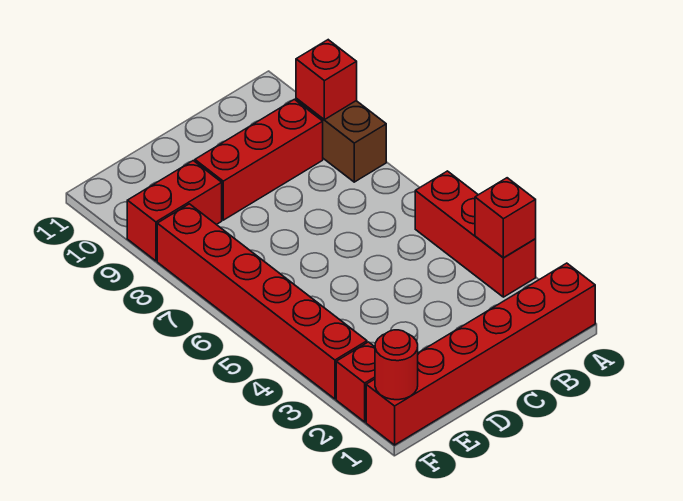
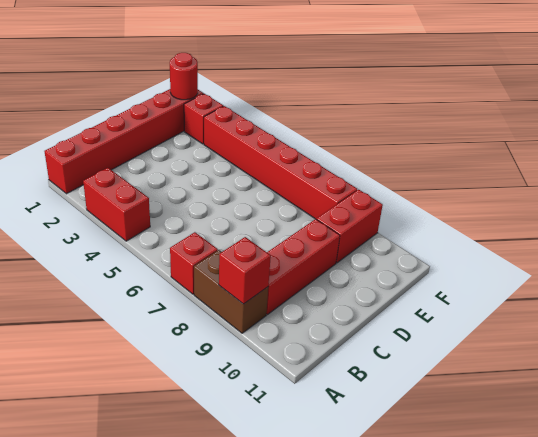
red brick A3:A5 level 1 -> red brick A3:A4 level 1
red brick A3 level 2 -> red brick A7 level 1

